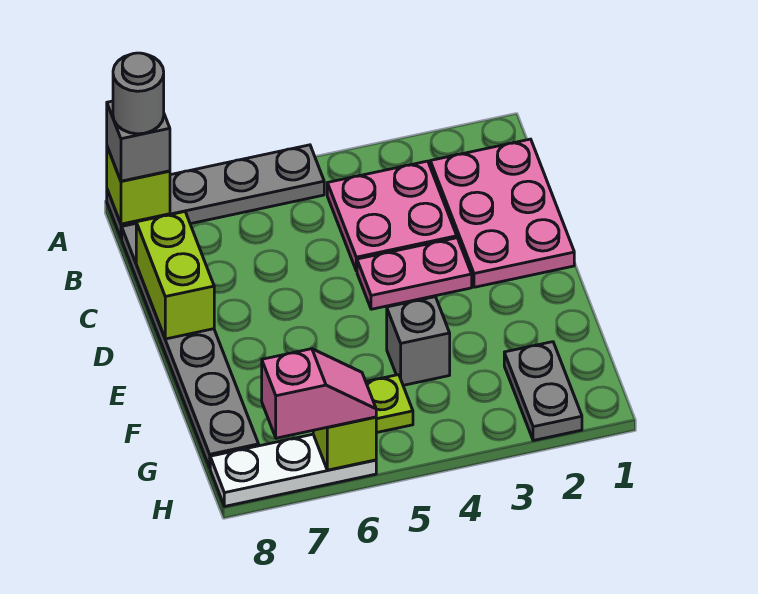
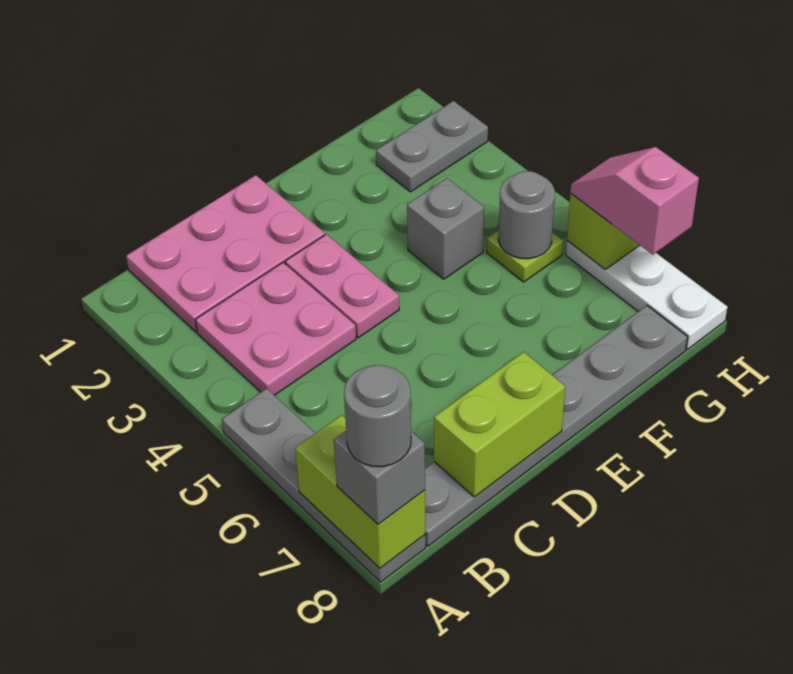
lime brick A8 level 2 -> lime brick A7:A8 level 2
none -> grey round brick G5 level 2

